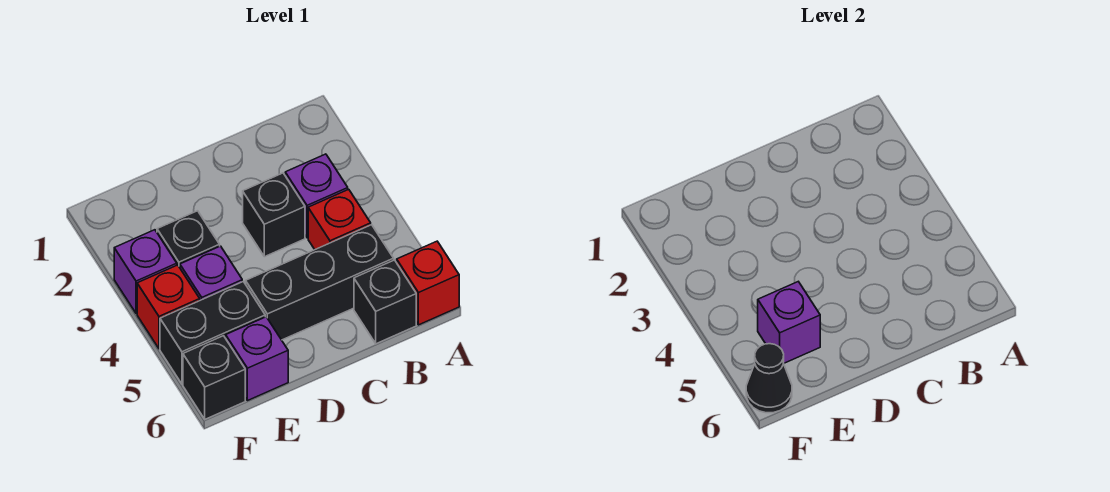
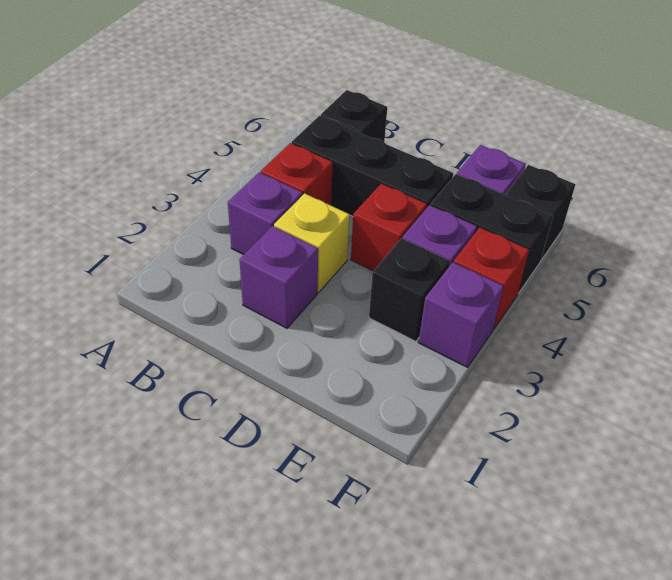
red brick A6 level 1 -> red brick D4 level 1
black brick C3 level 1 -> yellow brick C3 level 1
purple brick E5 level 2 -> purple brick C2 level 1
black cone F6 level 2 -> none

